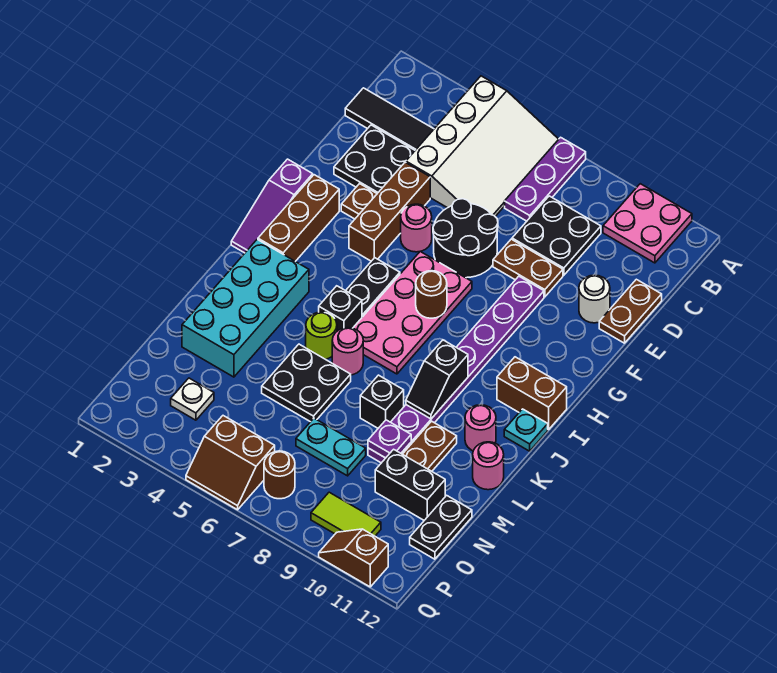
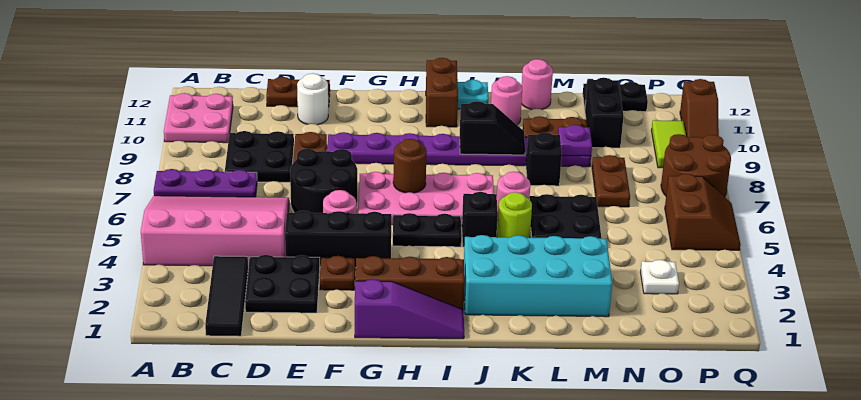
white slope A4:D6 level 1 top 4 -> pink slope A4:D6 level 1 top 4
brown brick E4:G4 level 1 -> black brick E4:G4 level 1
cyan plate N7:N8 level 1 -> brown plate N7:N8 level 1
brown round brick P7 level 1 -> brown round brick P7:Q8 level 1

